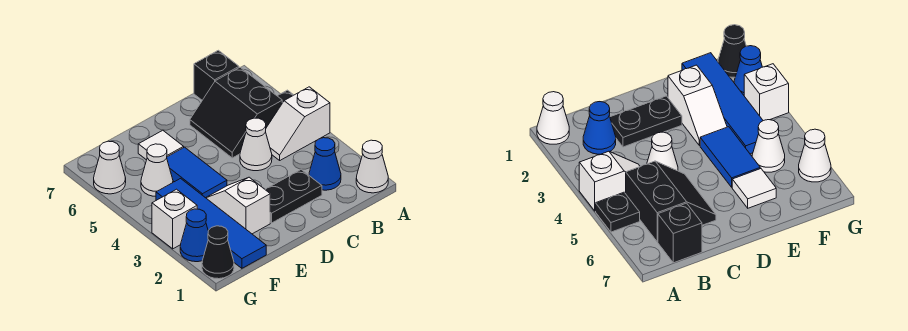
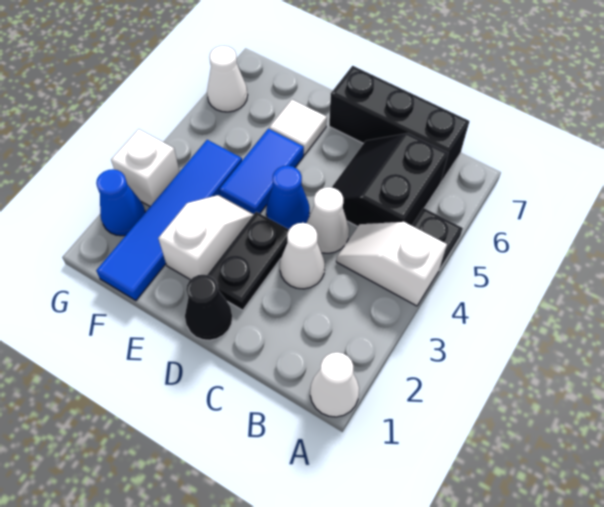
blue cone B2 level 1 -> blue cone D4 level 1
black brick B7 level 1 -> black brick B7:D7 level 1
black plate C2:D2 level 1 -> black plate D2:D3 level 1
white cone F5 level 1 -> white cone C3 level 1
black cone G1 level 1 -> black cone D1 level 1

